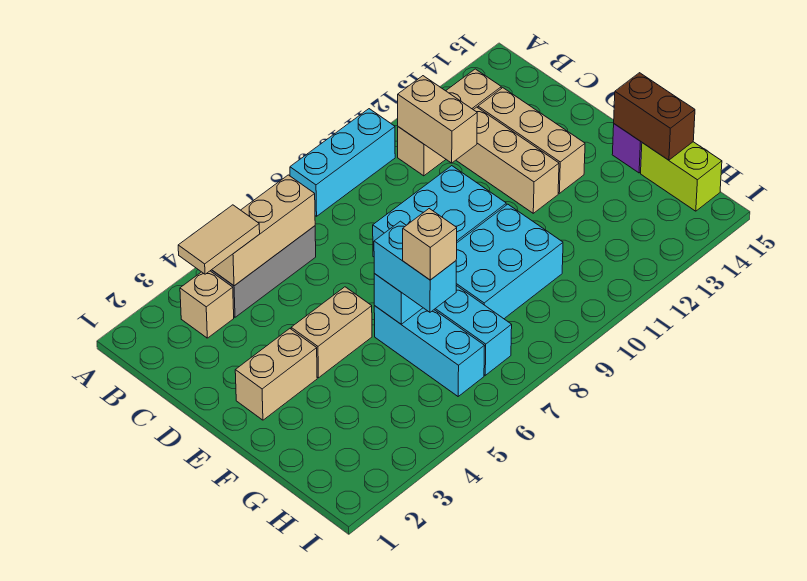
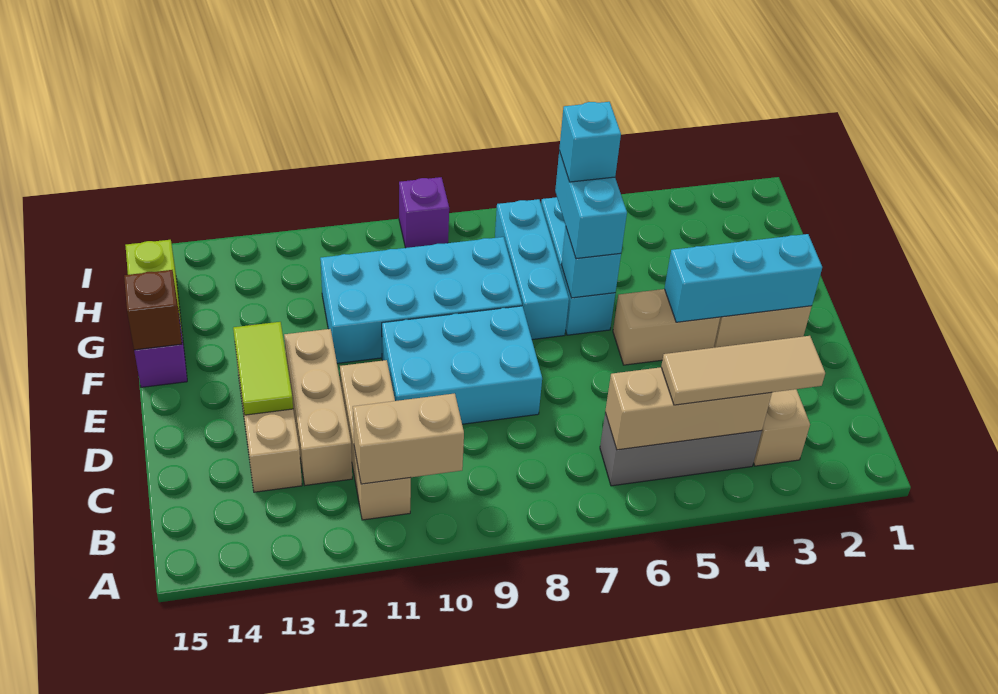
cyan brick A8:A10 level 1 -> cyan brick E2:E4 level 2
tan tile B3:B4 level 3 -> tan tile B3:B5 level 3
tan brick B11:B13 level 1 -> tan brick B11:D11 level 1
tan brick B11:C11 level 2 -> tan brick B10:B11 level 2
none -> lime tile D13:E13 level 2
cyan brick F8:G10 level 1 -> cyan brick F8:G11 level 1
brown brick F15:G15 level 2 -> brown brick F15 level 2
tan brick G6 level 4 -> cyan brick G6 level 4
none -> purple brick I9 level 1

